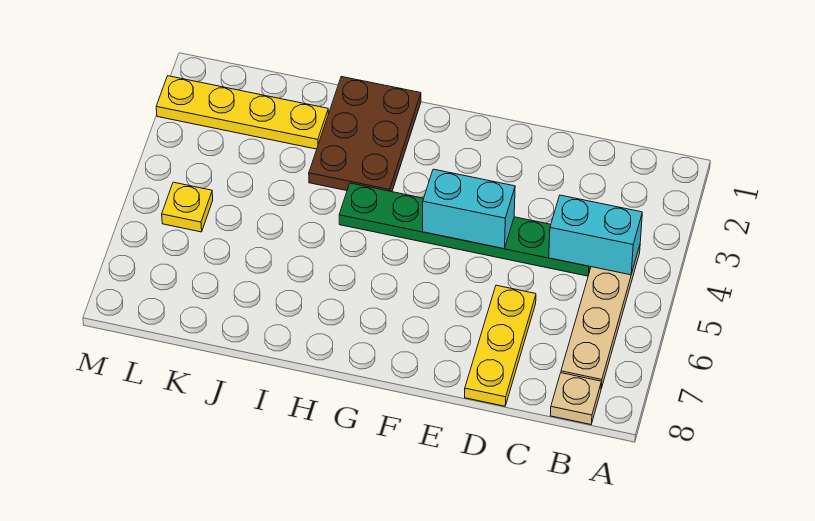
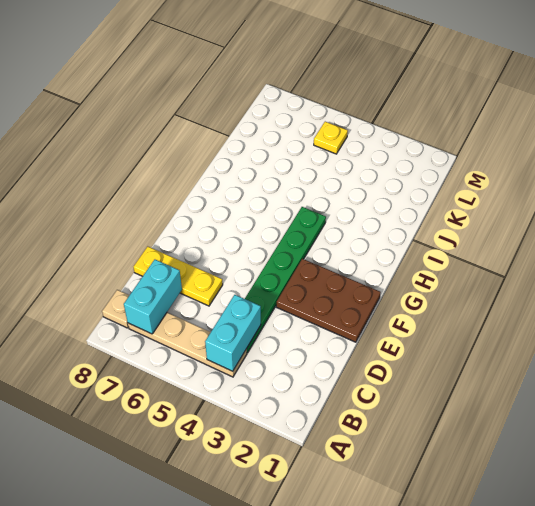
cyan brick E4:F4 level 2 -> cyan brick B7:C7 level 2
brown plate H1:I3 level 1 -> brown plate E1:F3 level 1
yellow plate J2:M2 level 1 -> none

